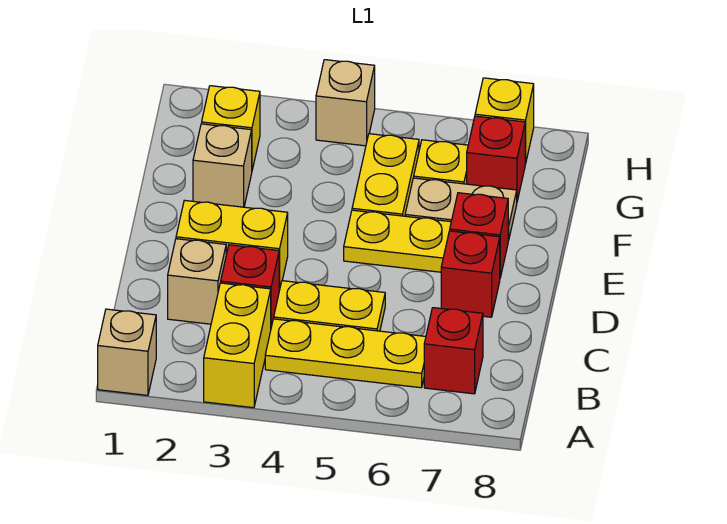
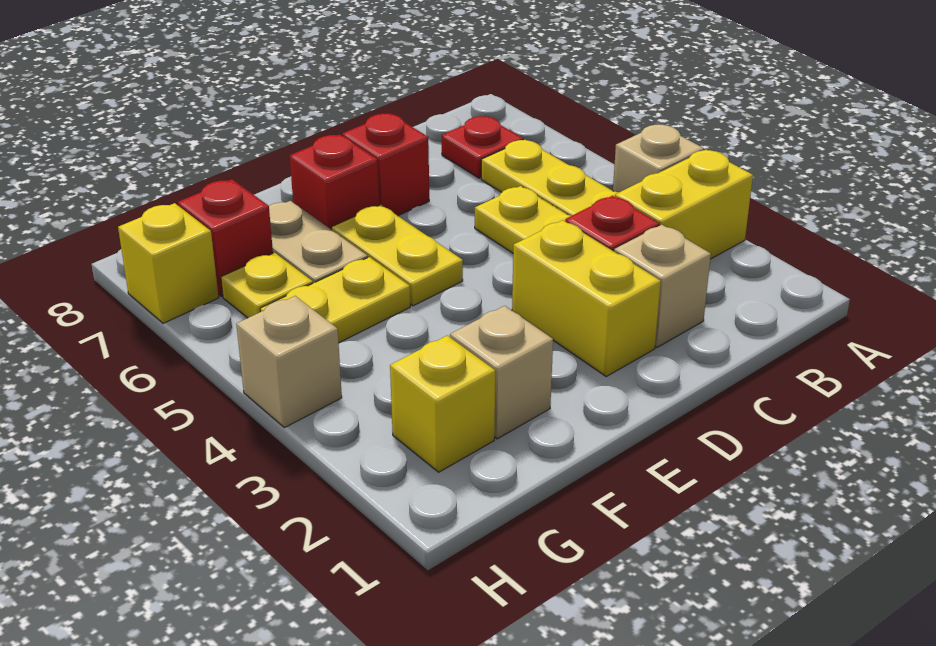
tan brick A1 level 1 -> tan brick A4 level 1
red brick B7 level 1 -> red plate B7 level 1

